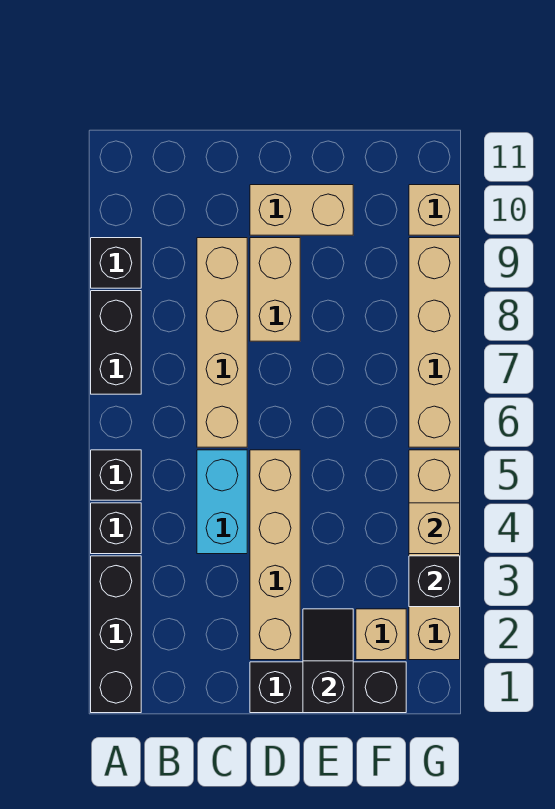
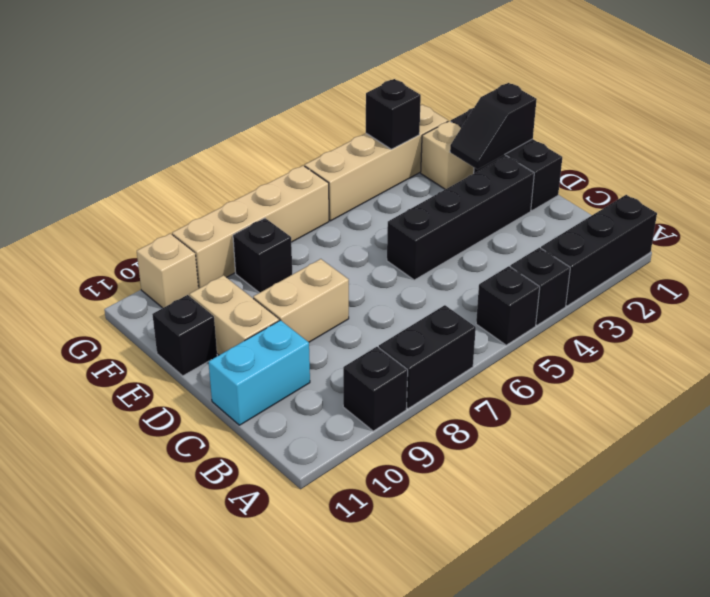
cyan brick C4:C5 level 1 -> cyan brick C10:C11 level 1
tan brick C6:C9 level 1 -> none
tan brick D2:D5 level 1 -> black brick D2:D5 level 1
none -> black brick E11 level 1
none -> black brick F8 level 1
tan brick G4 level 2 -> none

